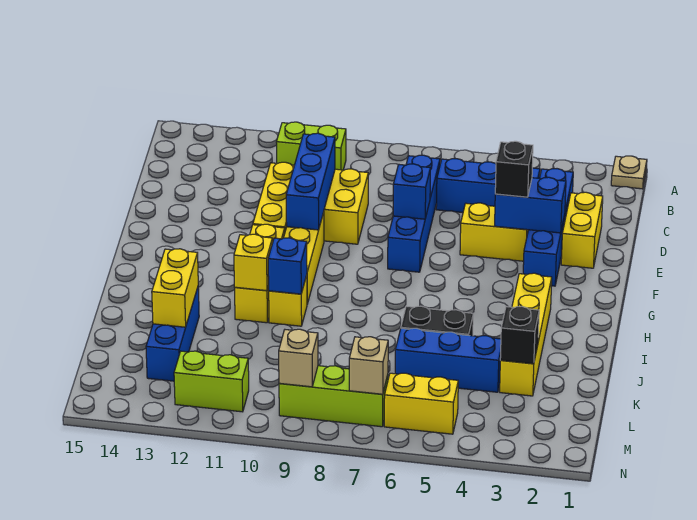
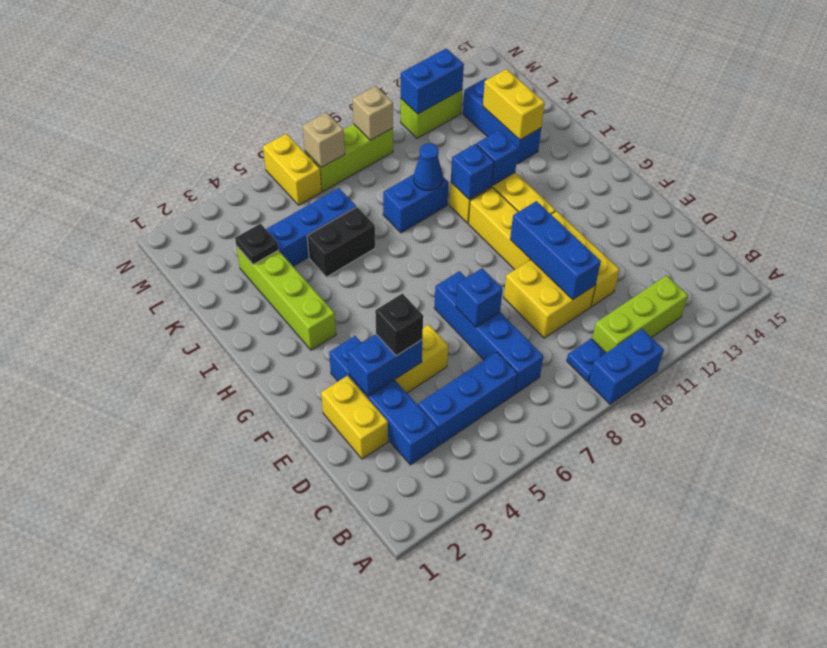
tan plate A1 level 1 -> none
none -> blue brick A9:A10 level 1
none -> blue plate B9 level 1
lime brick B10:B11 level 1 -> lime brick B10:B12 level 1
yellow brick H3:K3 level 1 -> lime brick H3:K3 level 1
yellow brick I11 level 2 -> blue brick I11 level 2
none -> blue brick J8:J9 level 1
none -> blue cone J9 level 2
black brick K3 level 2 -> black plate K3 level 2
yellow brick M5:M6 level 1 -> yellow brick M6:N6 level 1
none -> blue brick M11:M12 level 2

